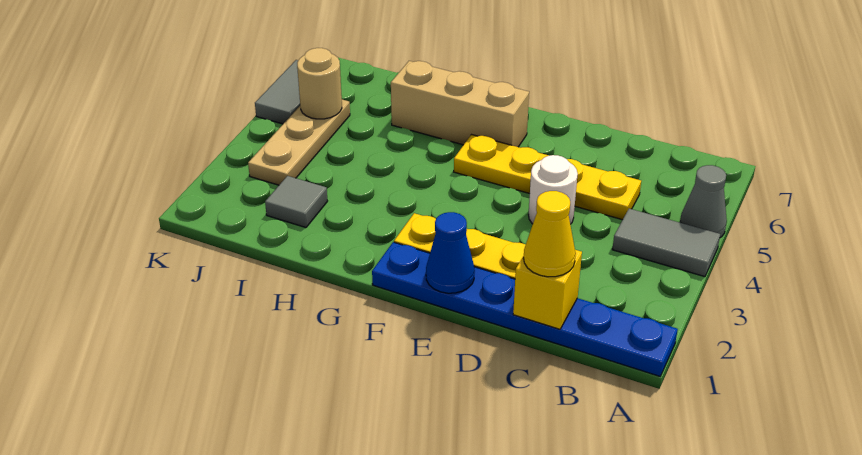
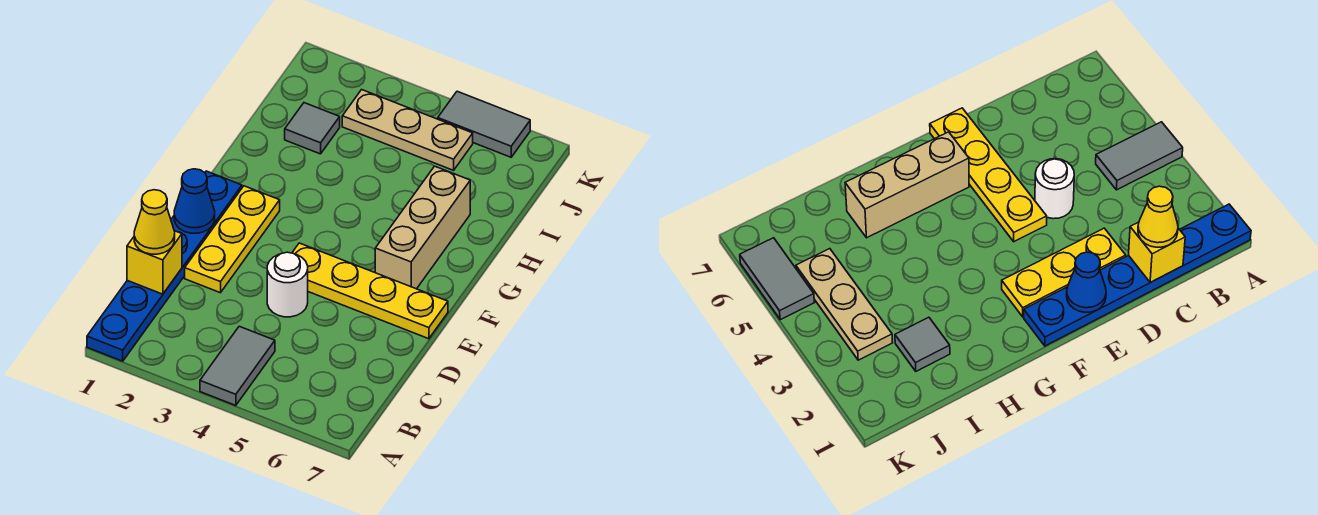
grey cone A5 level 1 -> none
yellow plate C5:F5 level 1 -> yellow plate E4:E7 level 1
tan round brick J5 level 2 -> none

